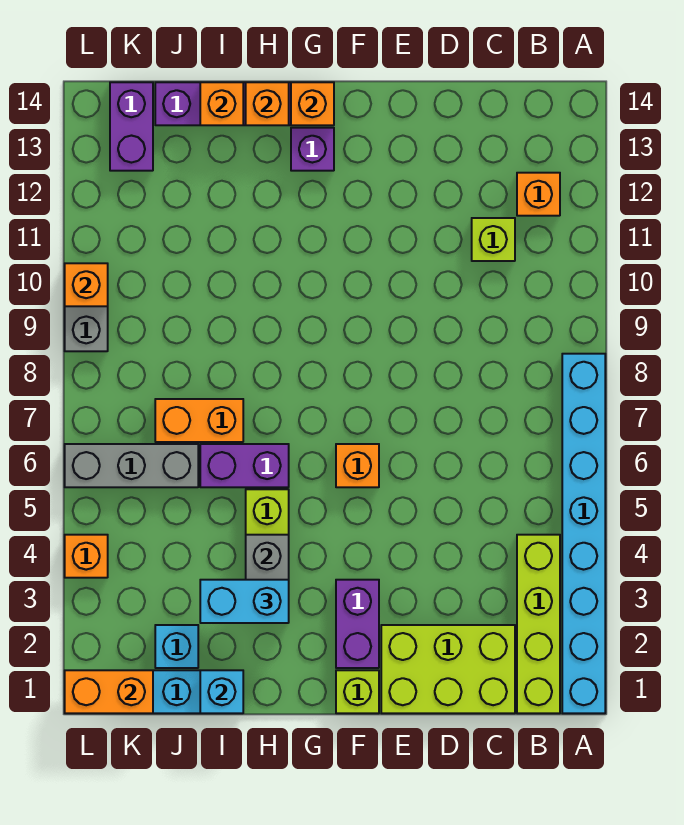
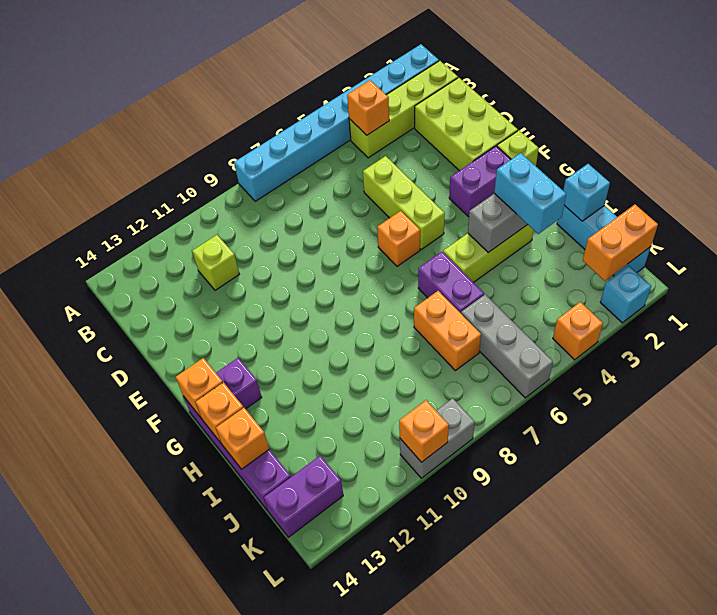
orange brick B12 level 1 -> orange brick B4 level 2
none -> lime brick D5:F5 level 1
cyan brick J2 level 1 -> cyan brick L2 level 1
orange brick K1:L1 level 2 -> orange brick K1:K2 level 2

